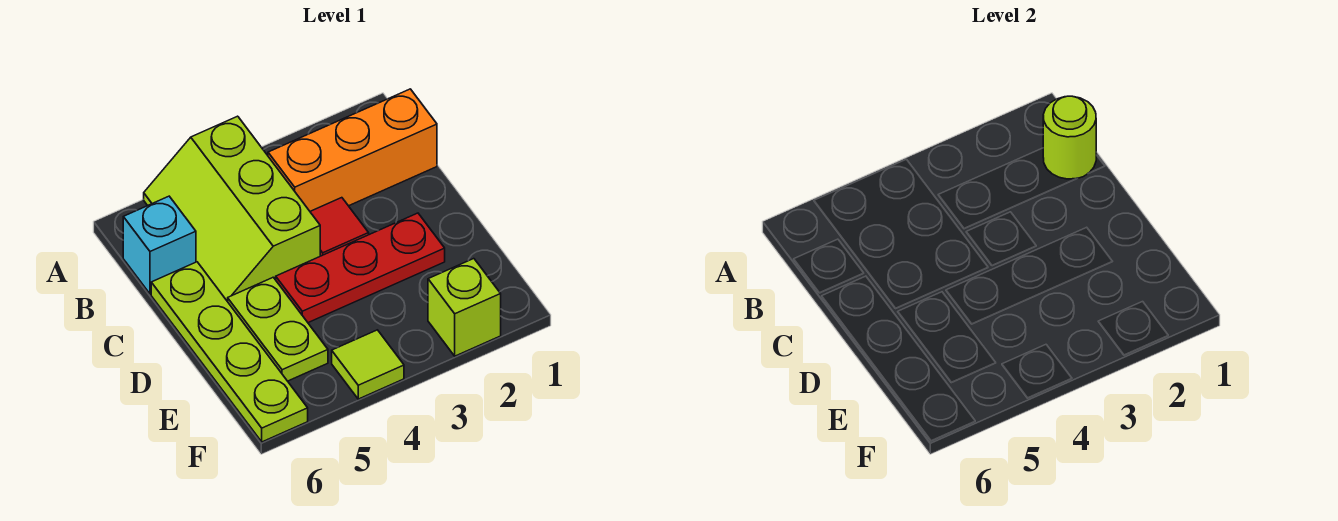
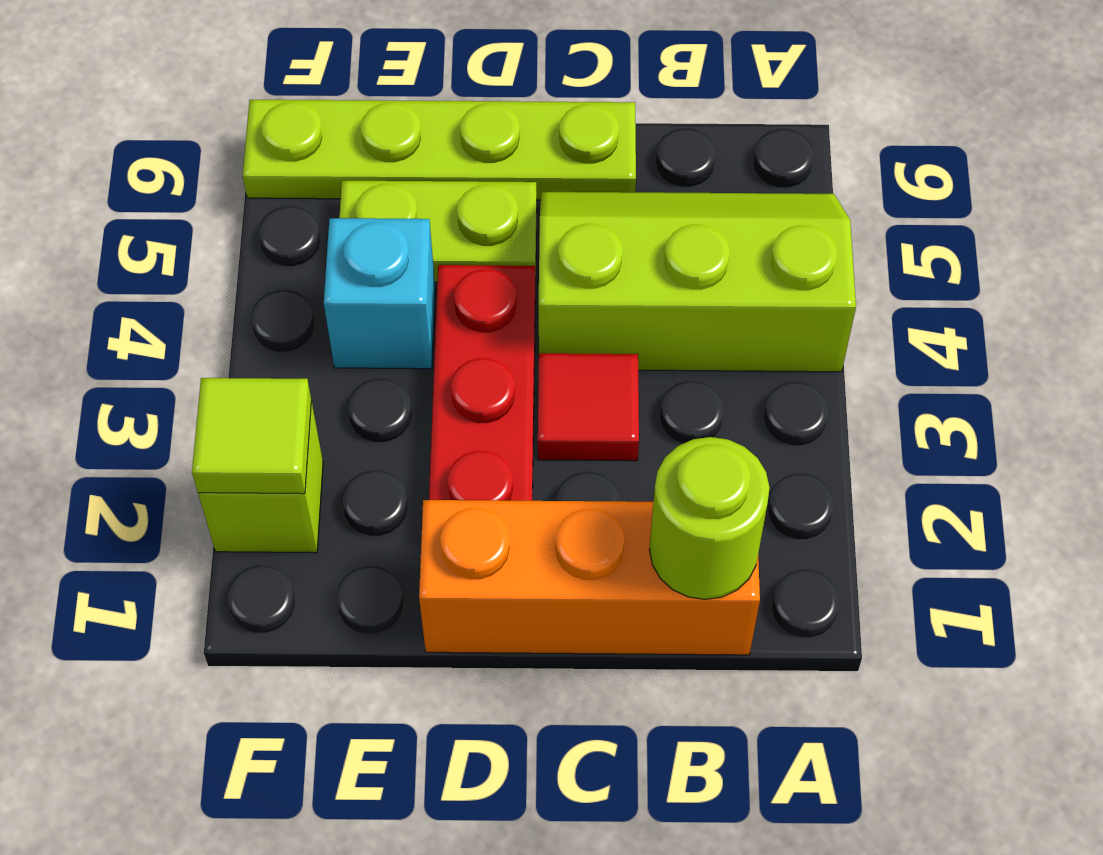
orange brick B1:B3 level 1 -> orange brick B1:D1 level 1
cyan brick B6 level 1 -> cyan brick E4 level 1
lime tile F4 level 1 -> lime tile F2 level 2

